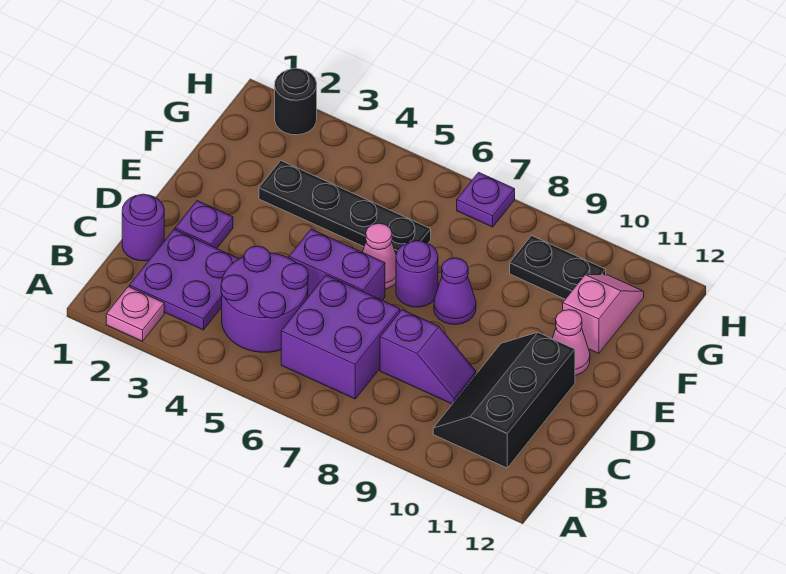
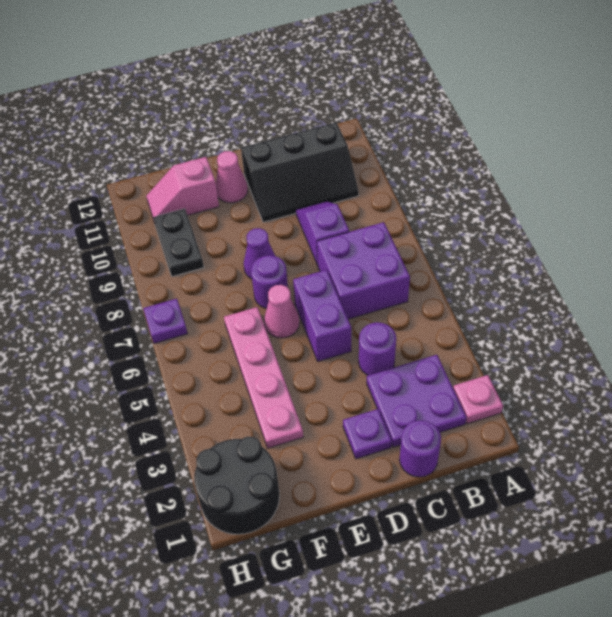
purple round brick B4:C5 level 1 -> purple round brick C4 level 1
black plate F3:F6 level 1 -> pink plate F3:F6 level 1
black round brick H2 level 1 -> black round brick G1:H2 level 1

